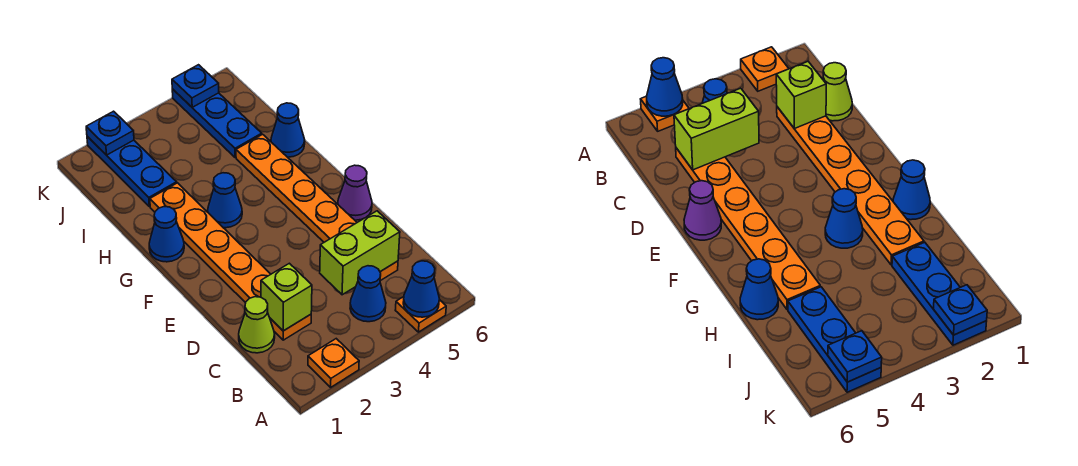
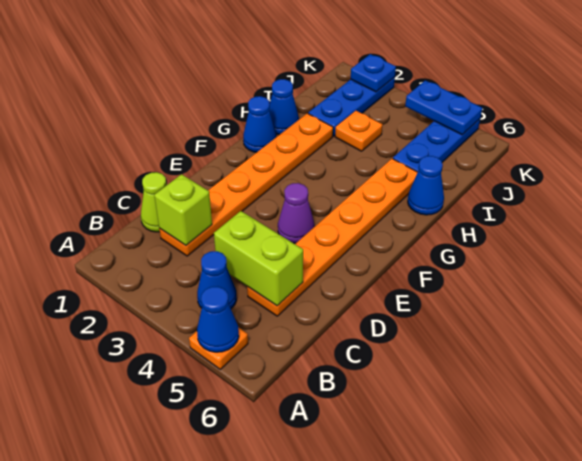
orange plate A2 level 1 -> orange plate I3 level 1
purple cone E6 level 1 -> purple cone E4 level 1
blue cone G3 level 1 -> blue cone H1 level 1
blue plate K5 level 2 -> blue plate K4:K5 level 2

